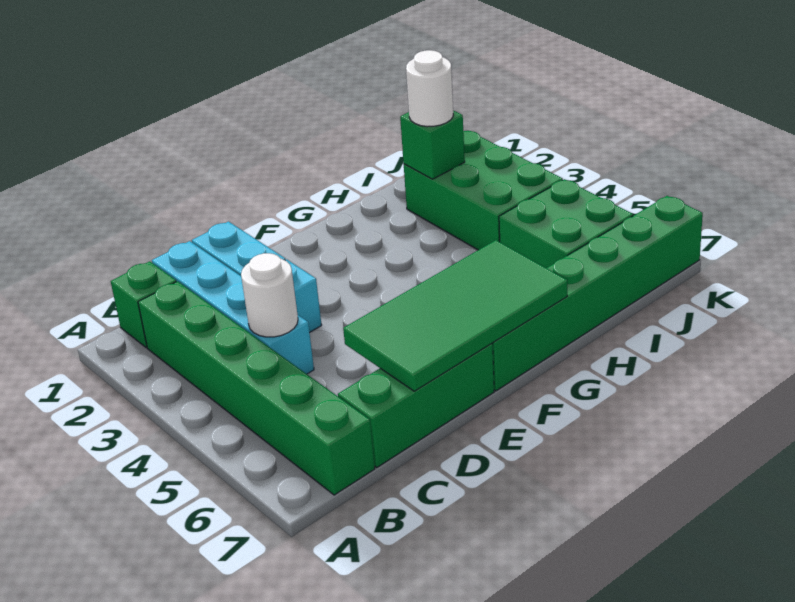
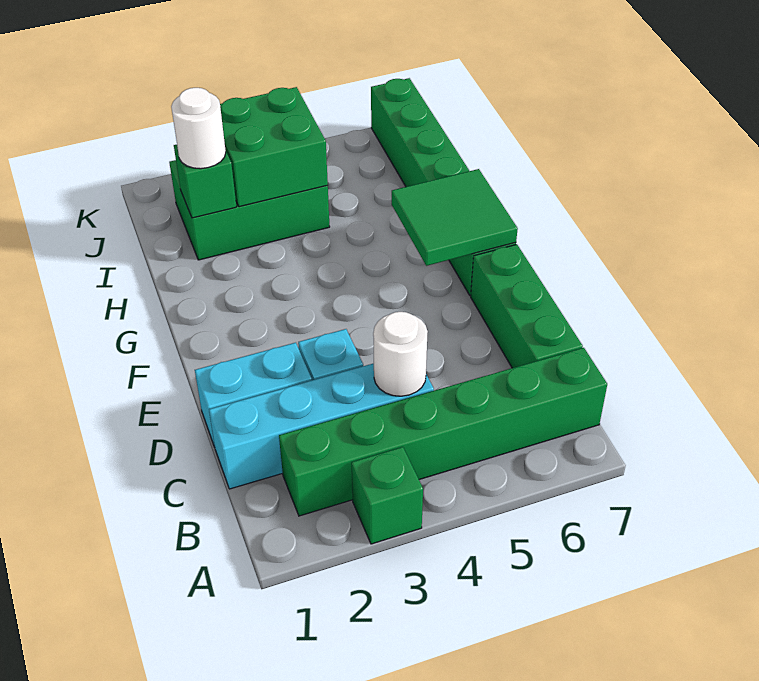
green brick B1 level 1 -> green brick A3 level 1
green tile D6:G7 level 2 -> green tile F6:G7 level 2
green brick I5:J6 level 1 -> green brick I3:J4 level 2

